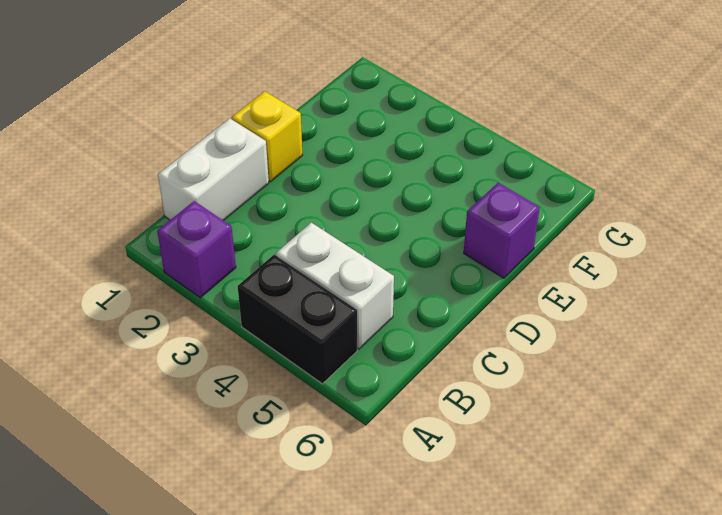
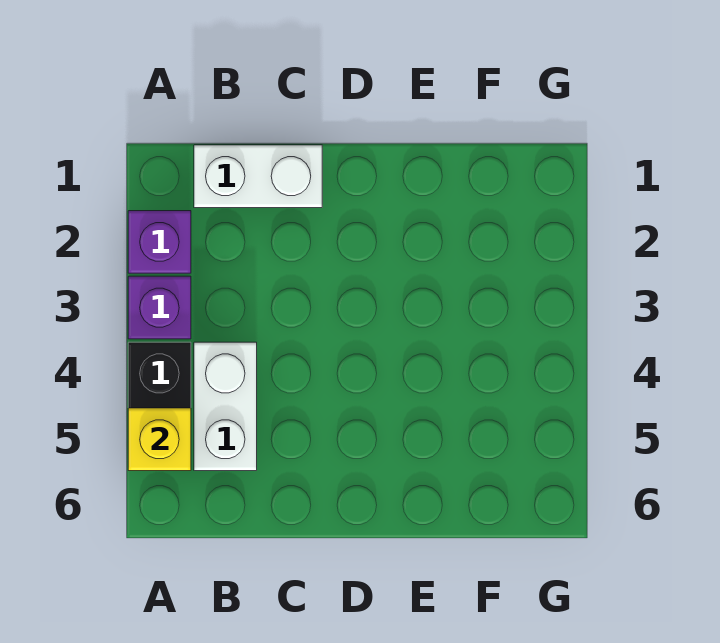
yellow brick D1 level 1 -> yellow brick A5 level 2
purple brick E6 level 1 -> purple brick A3 level 1

